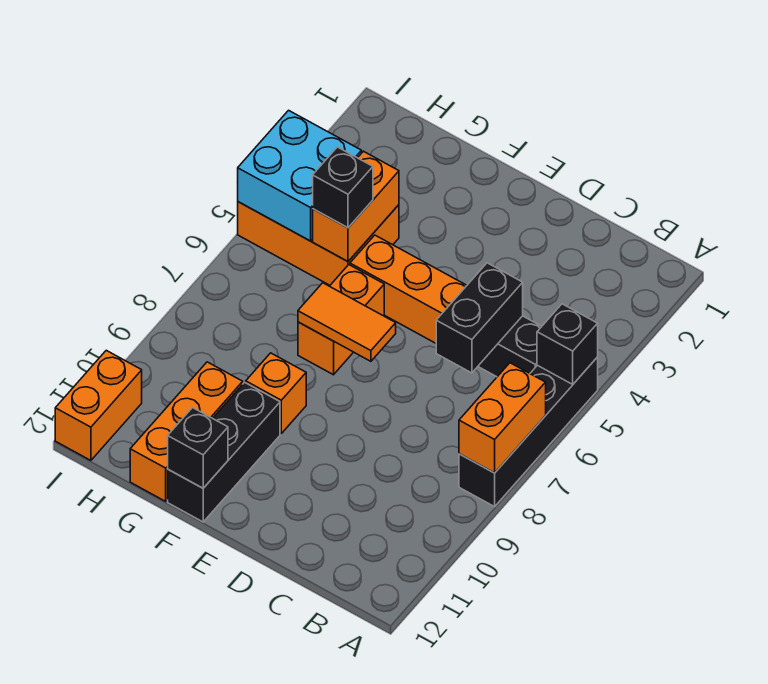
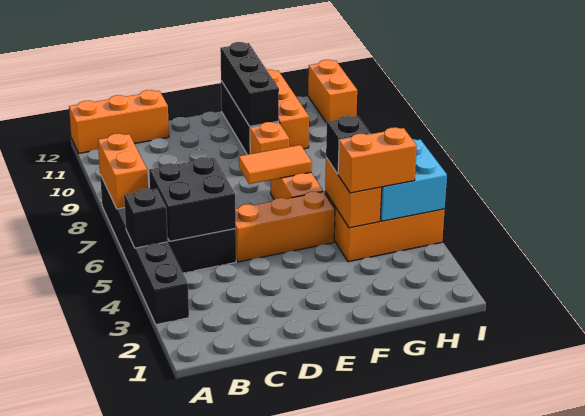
black brick A5:A8 level 1 -> black brick A3:A8 level 1
none -> orange brick A12:C12 level 1
black brick C5:C6 level 2 -> black brick B5:C6 level 2
black brick F12 level 2 -> black brick F10:F12 level 2
none -> orange brick G4:H4 level 3

